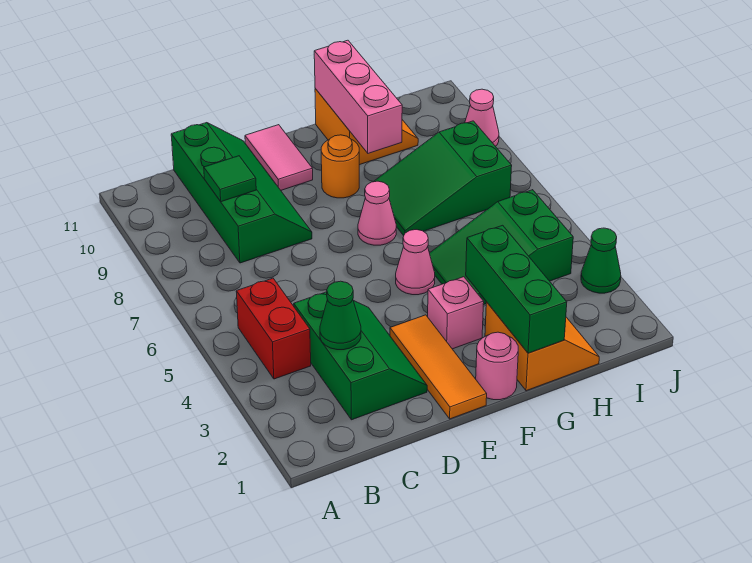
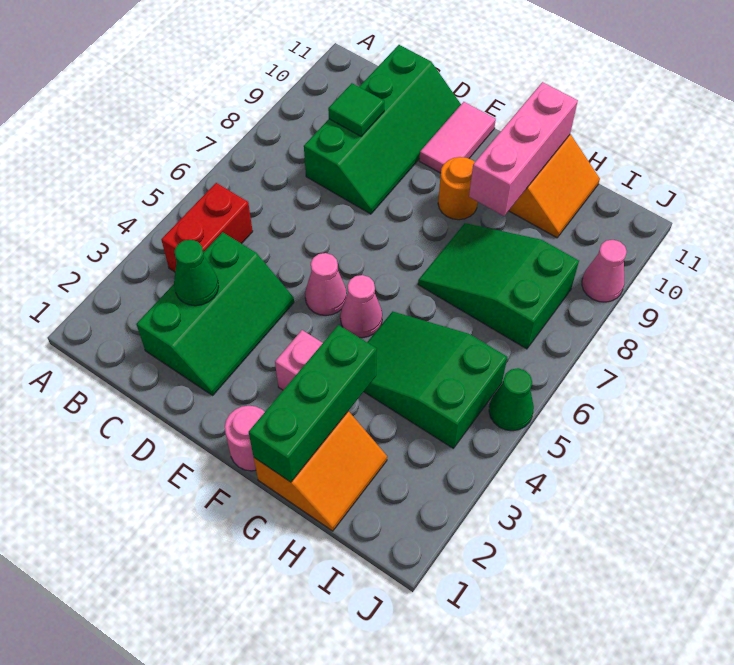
orange tile E1:E3 level 1 -> none
pink cone F7 level 1 -> pink cone E5 level 1
green cone J3 level 1 -> green cone J5 level 1

